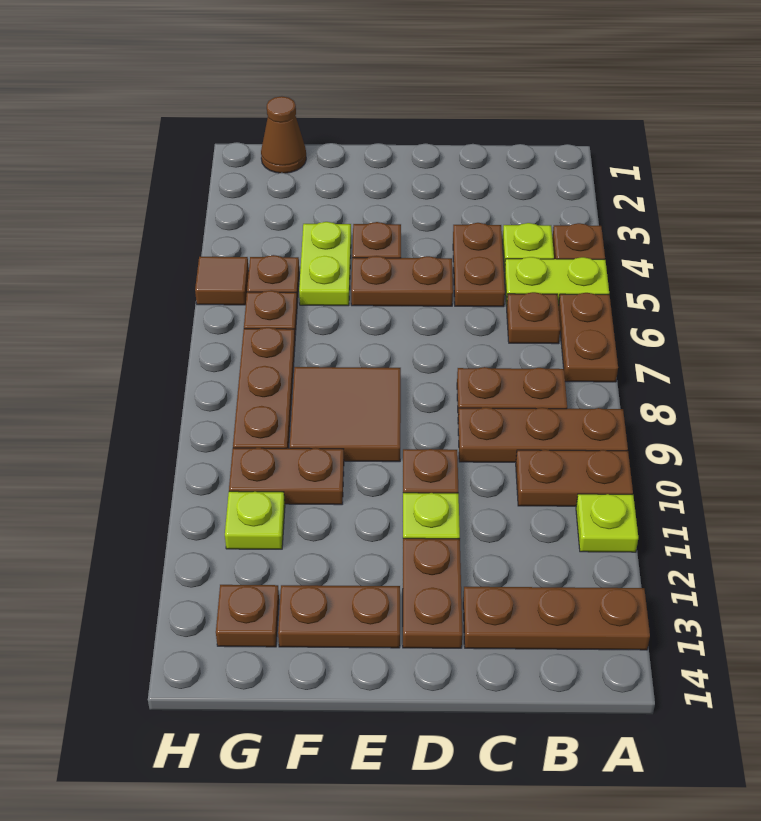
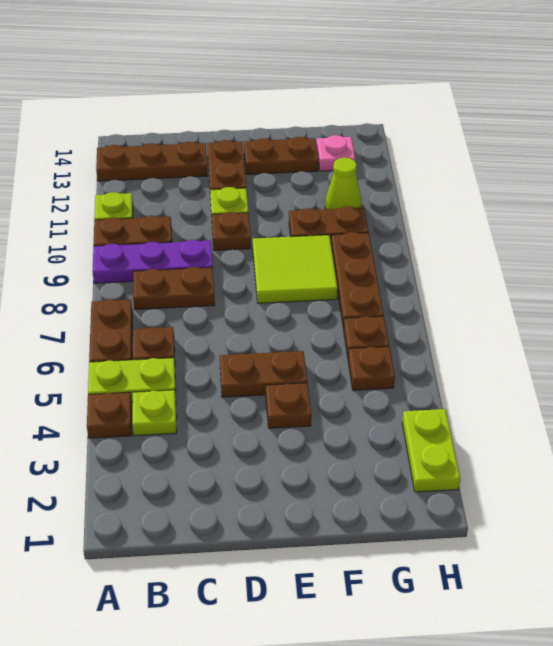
brown plate A9:C9 level 1 -> purple plate A9:C9 level 1
brown plate C4:C5 level 1 -> none
brown tile E8:F9 level 1 -> lime tile E8:F9 level 1
lime plate F4:F5 level 1 -> lime plate H2:H3 level 1
brown cone G1 level 1 -> none
lime plate G11 level 1 -> lime cone G11 level 1
brown plate G13 level 1 -> pink plate G13 level 1
brown tile H5 level 1 -> none

